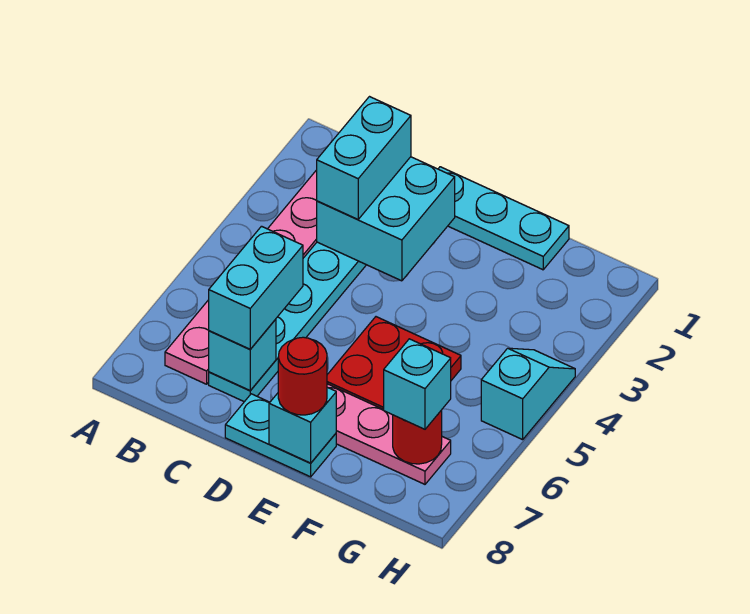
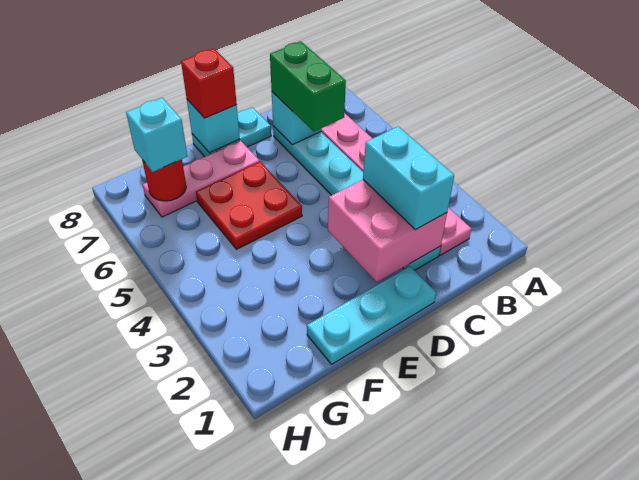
cyan brick C2:D3 level 2 -> pink brick C2:D3 level 2
cyan brick C6:C7 level 3 -> green brick C6:C7 level 3
red round brick E8 level 3 -> red brick E8 level 3
cyan slope H4:H5 level 1 top 5 -> none

